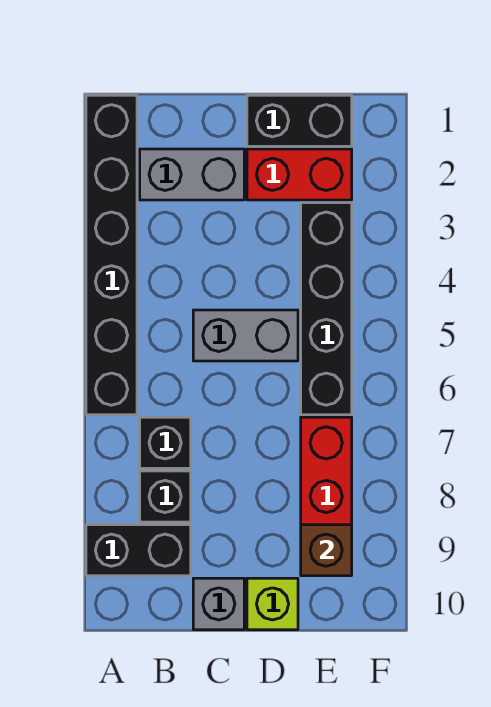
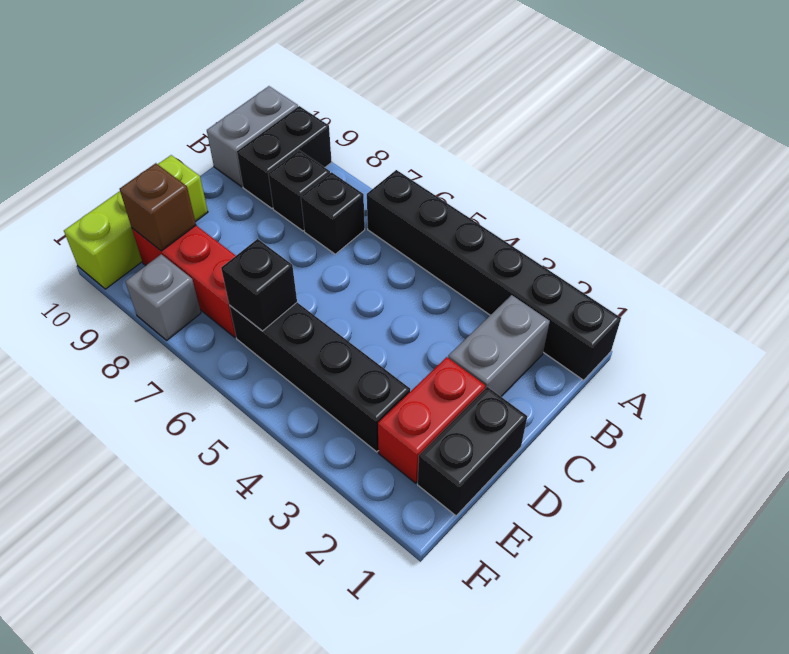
grey brick C5:D5 level 1 -> grey brick A10:B10 level 1
grey brick C10 level 1 -> grey brick F8 level 1
lime brick D10 level 1 -> lime brick D10:F10 level 1
none -> black brick E6 level 2

